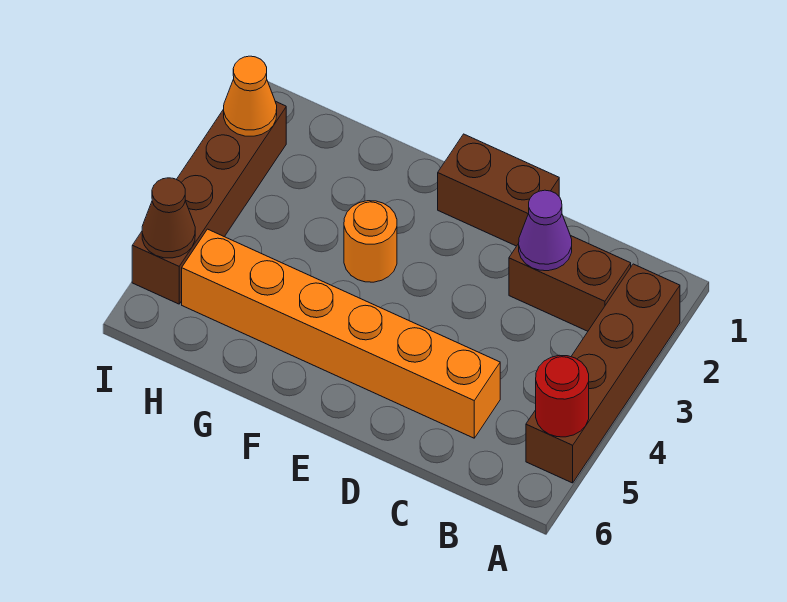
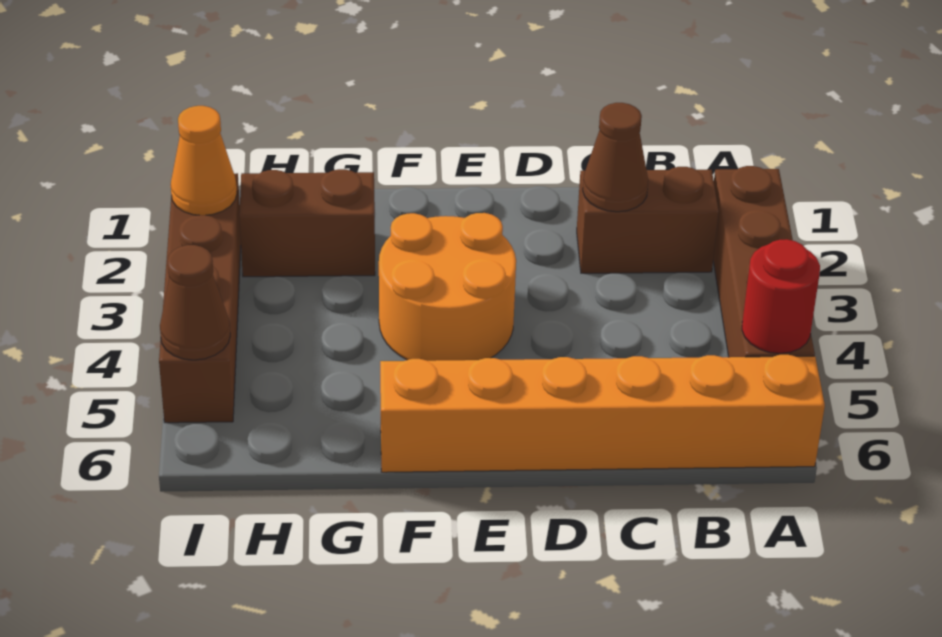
purple cone C2 level 2 -> brown cone C2 level 2
orange brick C5:H5 level 1 -> orange brick A6:F6 level 1
brown brick D1:E1 level 1 -> brown brick G2:H2 level 1
orange round brick F3 level 1 -> orange round brick E3:F4 level 1

